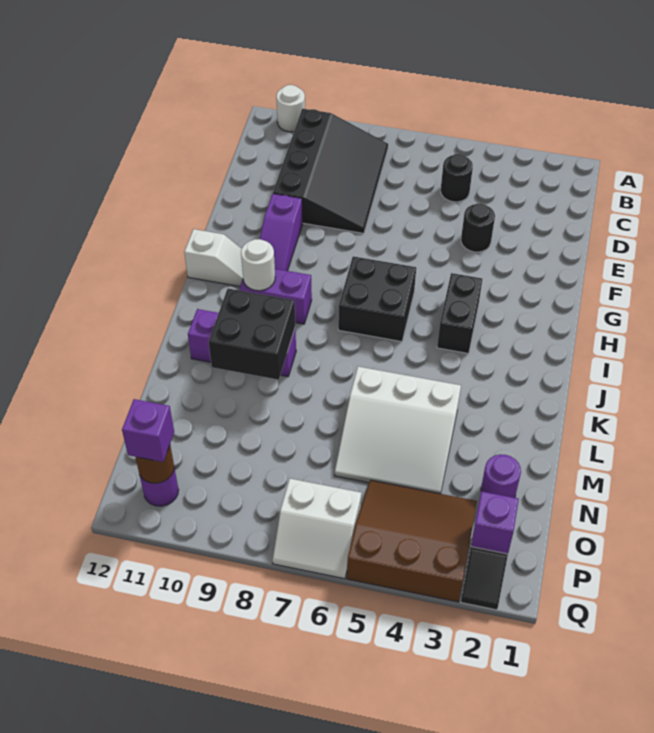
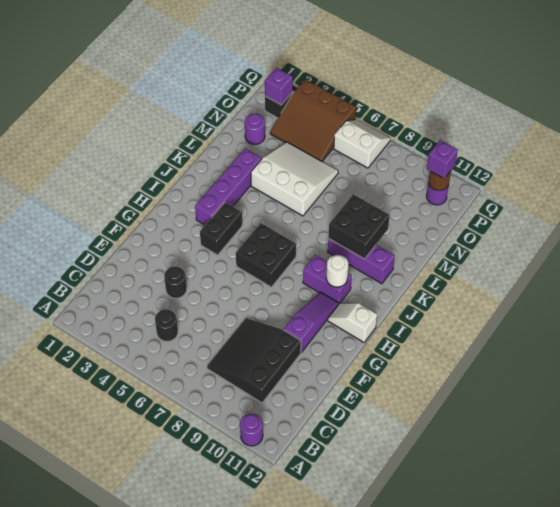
white round brick A11 level 1 -> purple round brick A11 level 1
black slope B8:E10 level 1 top 10 -> black slope C8:E10 level 1 top 10
none -> purple brick I3:L3 level 1

